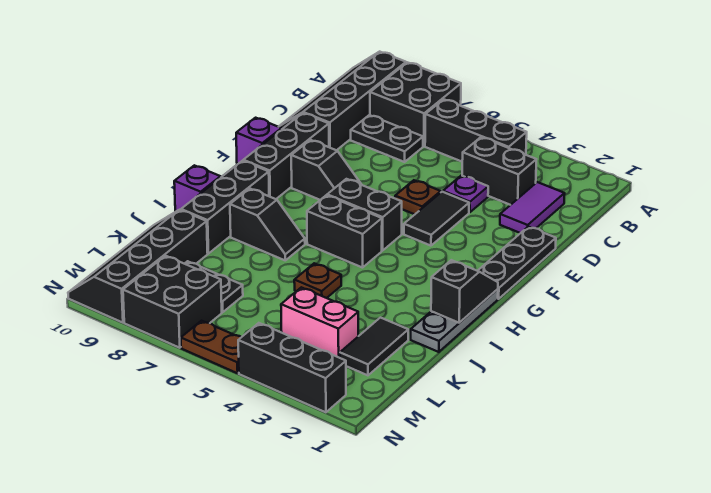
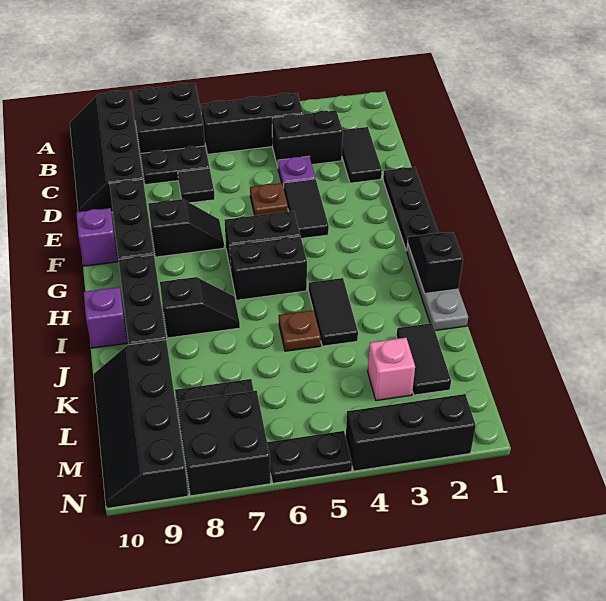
purple tile C2:D2 level 1 -> black tile C2:D2 level 1
none -> black tile D7 level 1
none -> black tile I4:J4 level 1
pink brick L3:L4 level 1 -> pink brick L3 level 1
brown plate N5:N6 level 1 -> black plate N5:N6 level 1

